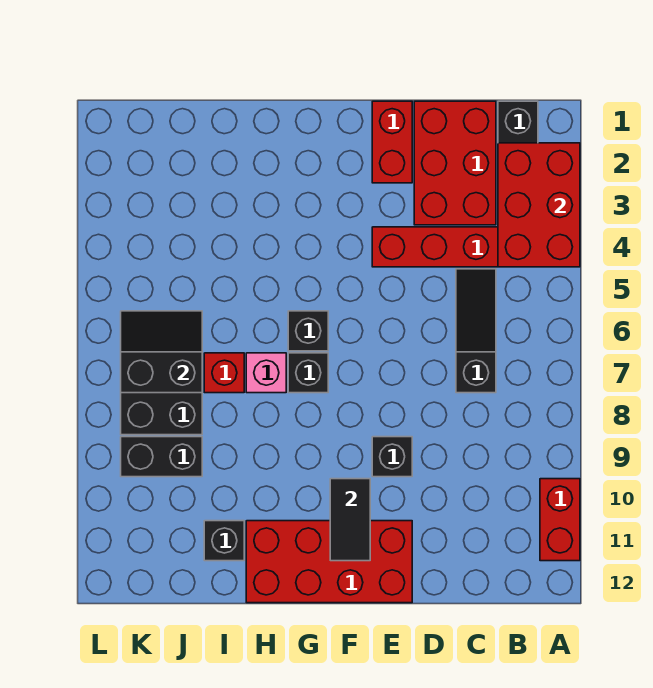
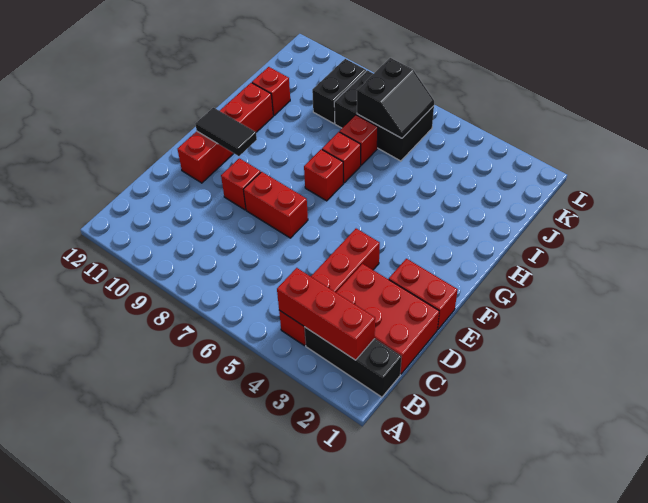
red brick A2:B4 level 2 -> red brick B2:B4 level 2
red brick A10:A11 level 1 -> red brick E7:E8 level 1
black slope C5:C7 level 1 top 7 -> none
black brick E9 level 1 -> red brick E9 level 1
red brick E11:H12 level 1 -> red brick E11:H11 level 1
black brick G6 level 1 -> none
black brick G7 level 1 -> red brick G7 level 1
pink brick H7 level 1 -> red brick H7 level 1
black brick I11 level 1 -> red brick I11 level 1

